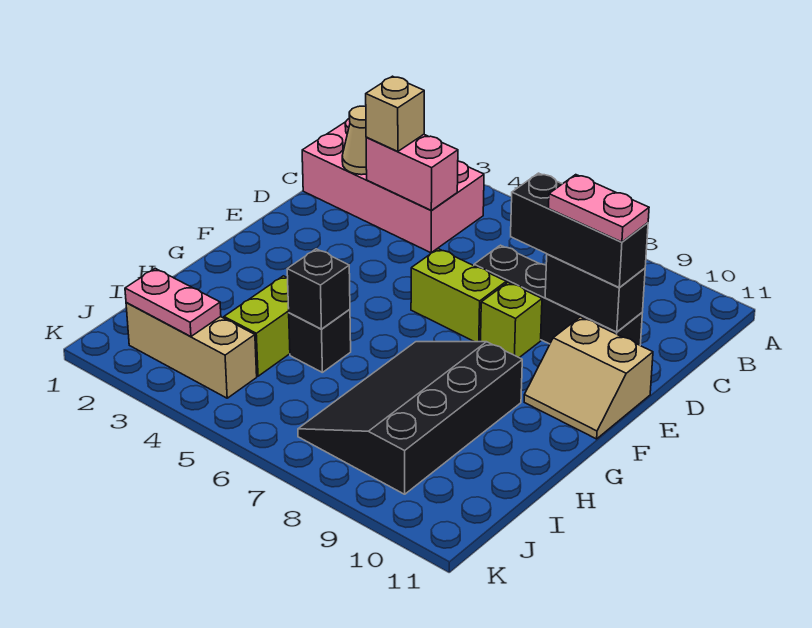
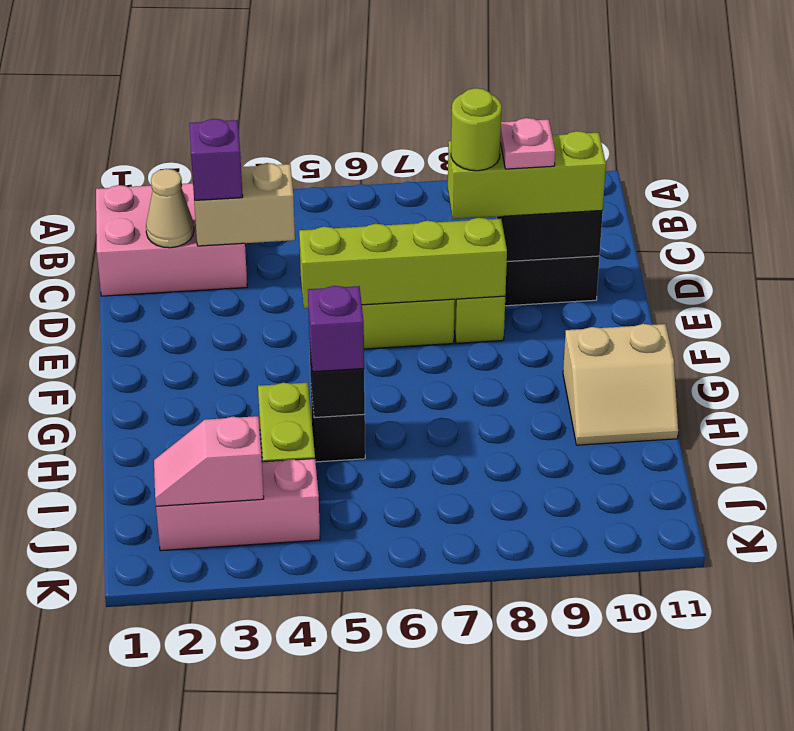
pink brick B1:C4 level 1 -> pink brick B1:C3 level 1
pink brick C3:C4 level 2 -> tan brick C3:C4 level 2
tan brick C3 level 3 -> purple brick C3 level 3
black brick D8:D10 level 3 -> lime brick D8:D10 level 3
none -> lime round brick D8 level 4
pink plate D9:D10 level 4 -> pink plate D9 level 4
none -> lime brick E5:E8 level 2
tan slope E10:F11 level 1 top E -> tan slope G10:H11 level 1 top G
black slope G7:J9 level 1 top 9 -> none
none -> purple brick H5 level 3
tan brick J2:J4 level 1 -> pink brick J2:J4 level 1
pink plate J2:J3 level 2 -> pink slope J2:J3 level 2 top 3

